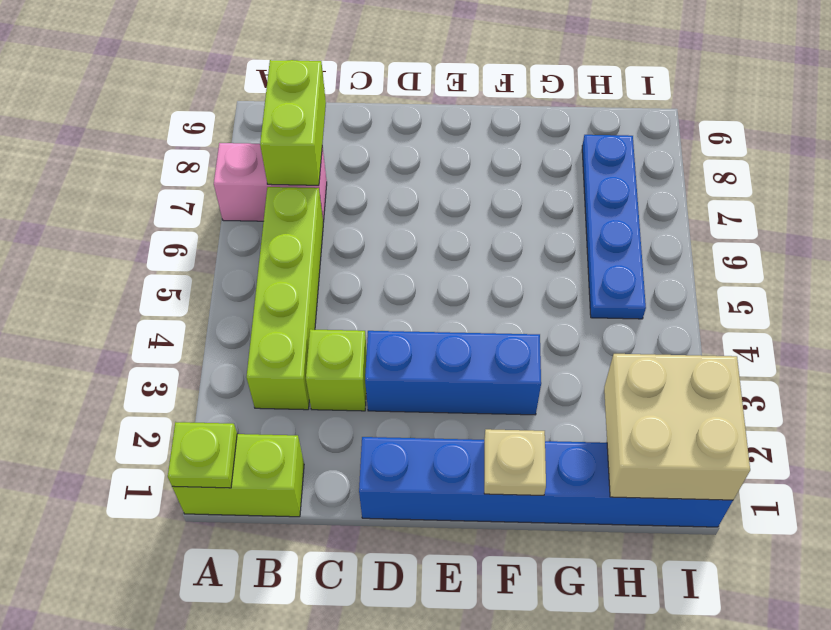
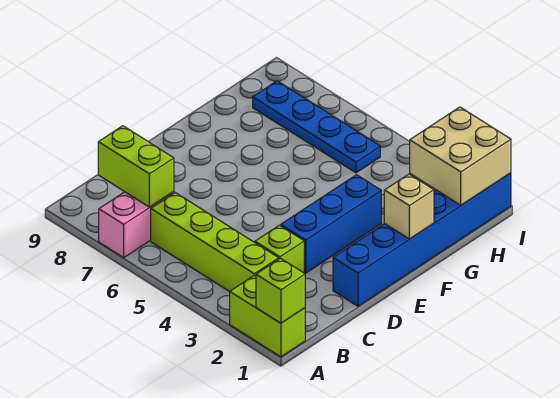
lime brick A1:B1 level 1 -> lime brick A1:A2 level 1
lime plate A1 level 2 -> lime brick A1 level 2
tan plate F1 level 2 -> tan brick F1 level 2

